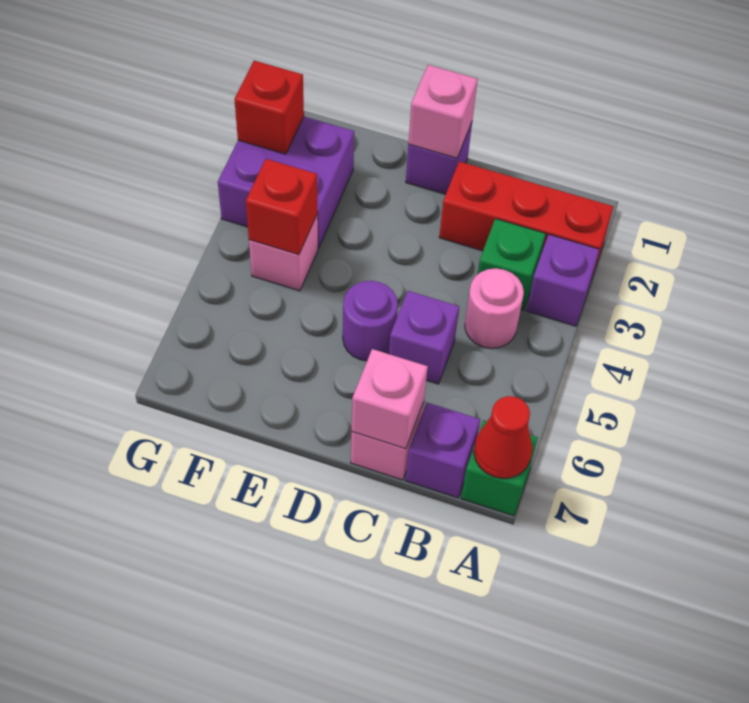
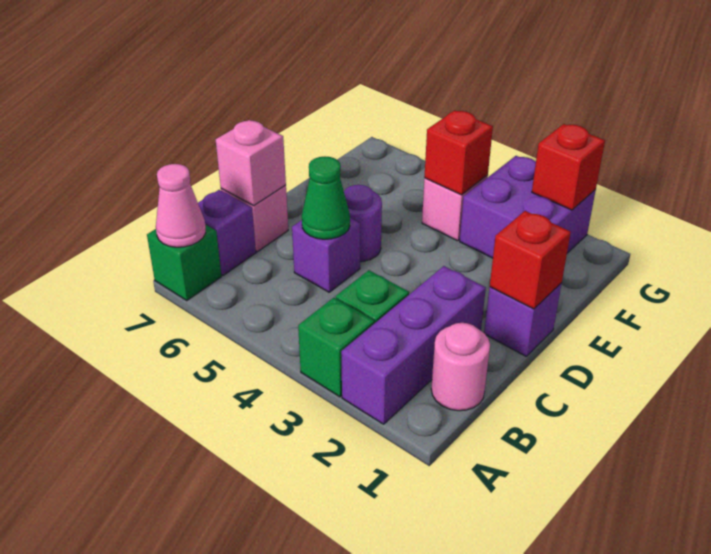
red brick A2:C2 level 1 -> purple brick A2:C2 level 1
purple brick A3 level 1 -> green brick A3 level 1
red cone A7 level 2 -> pink cone A7 level 2
pink round brick B4 level 1 -> pink round brick B1 level 1
none -> green cone C5 level 2
pink brick D1 level 2 -> red brick D1 level 2

